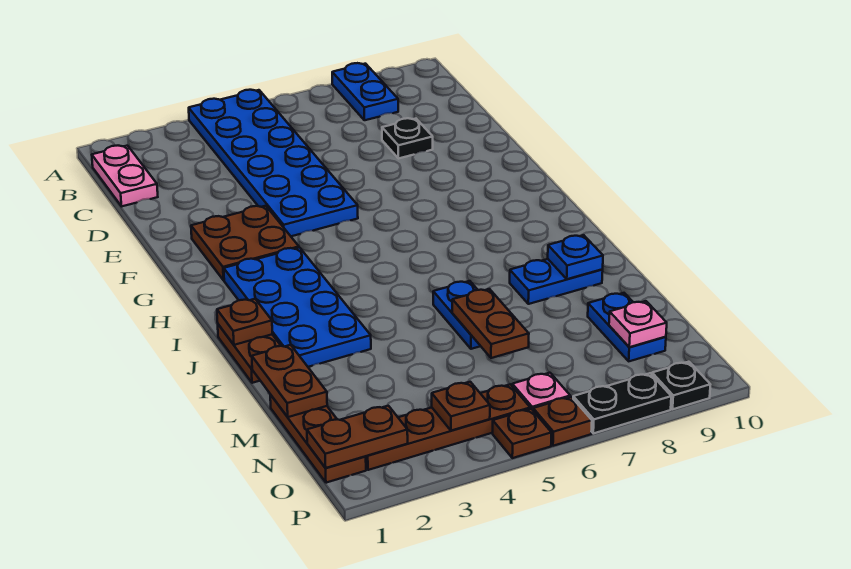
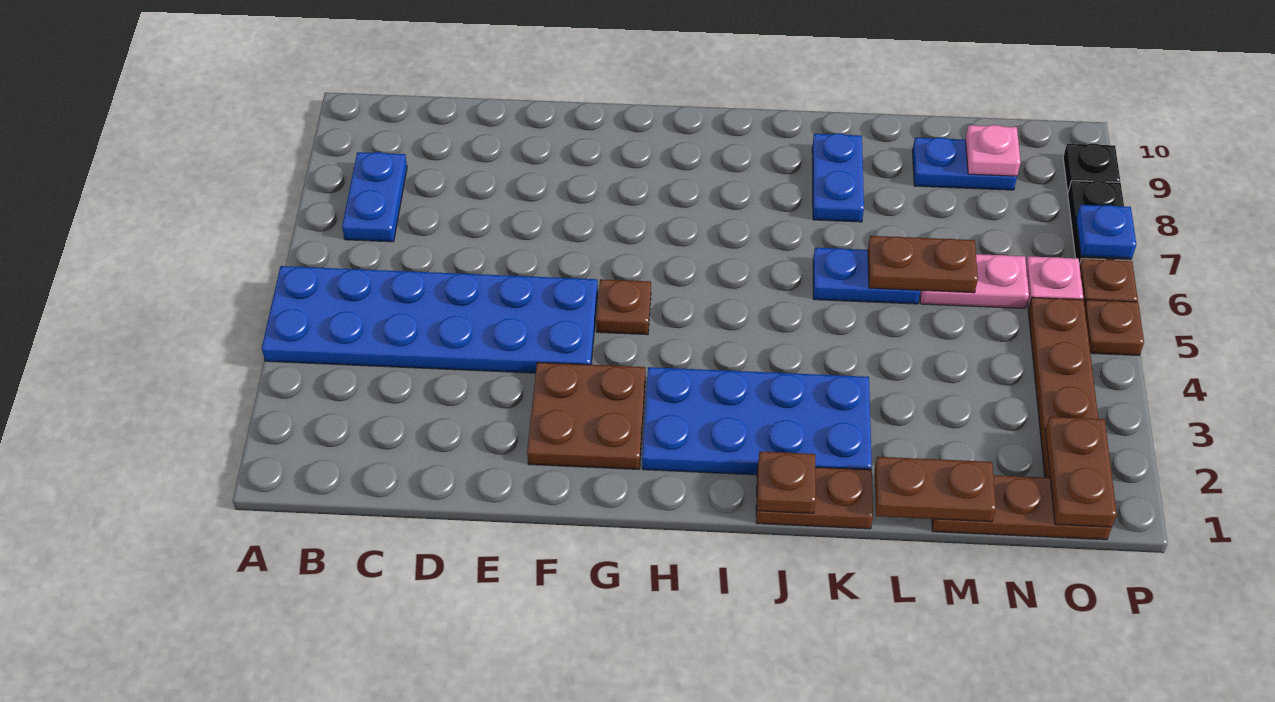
blue plate A8:B8 level 1 -> blue plate B7:B8 level 1
pink plate B1:C1 level 1 -> pink plate M6:N6 level 1
black plate D8 level 1 -> none
blue plate K9 level 2 -> blue plate P7 level 2
brown plate O4 level 2 -> brown plate G5 level 1

